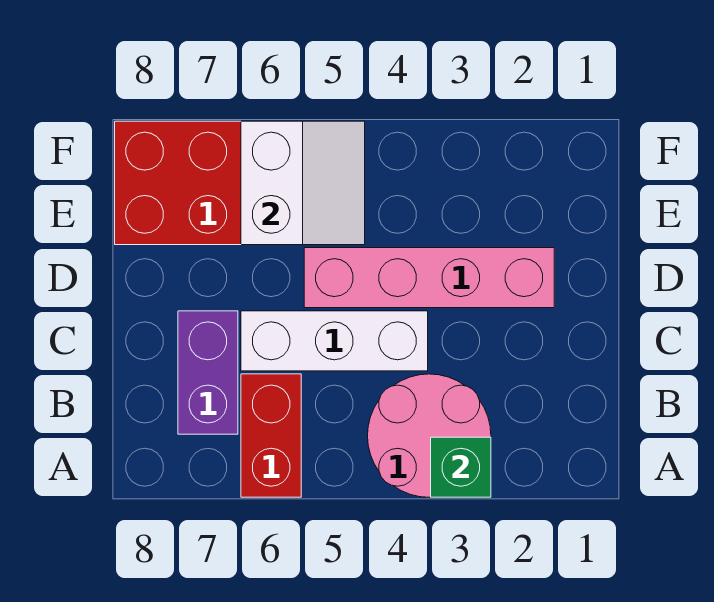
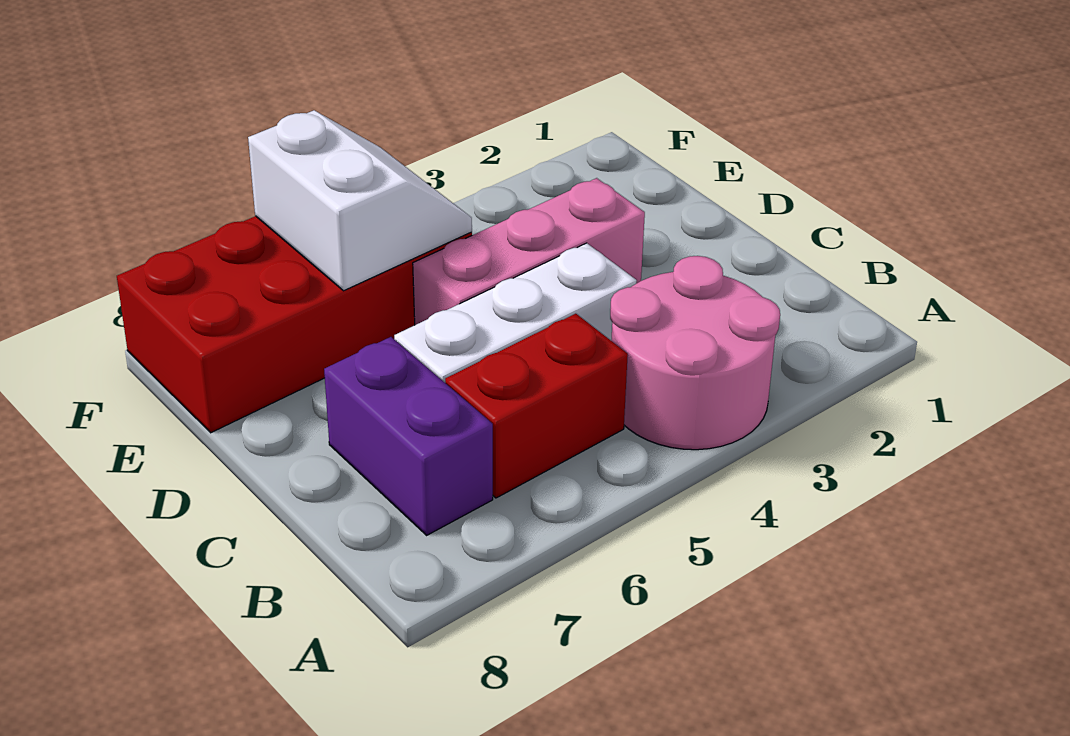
green brick A3 level 2 -> none
red brick A6:B6 level 1 -> red brick B5:B6 level 1
pink brick D2:D5 level 1 -> pink brick D3:D5 level 1

